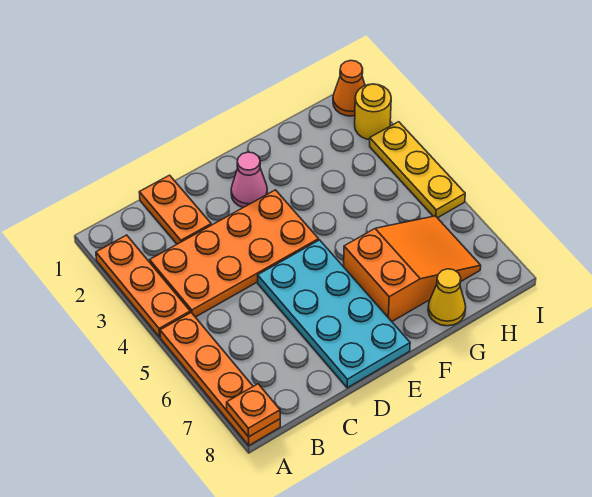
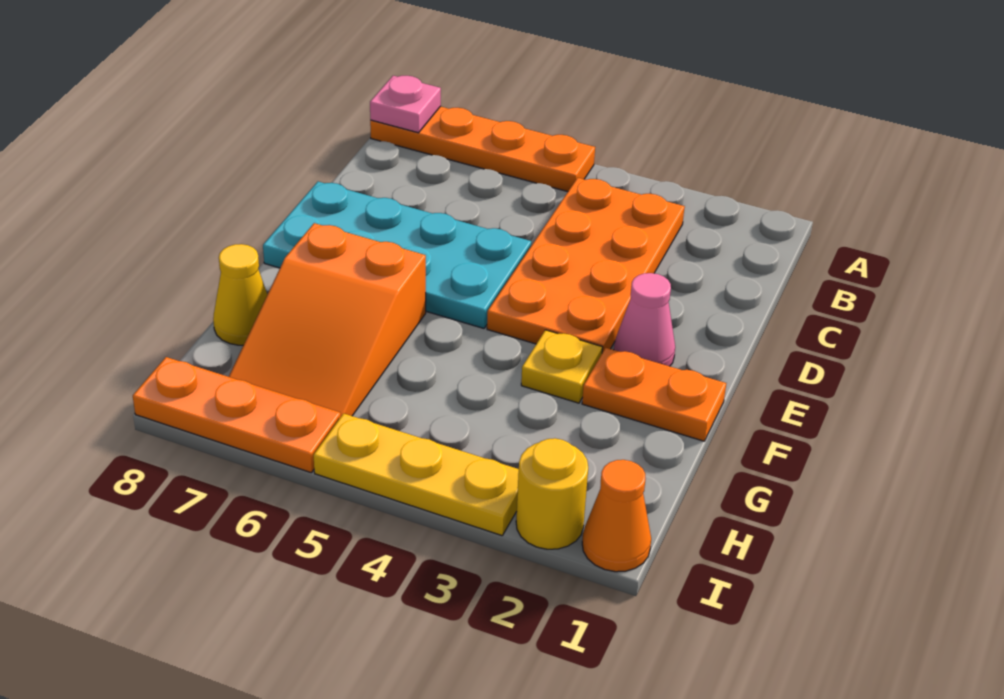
orange plate A2:A4 level 1 -> orange plate I6:I8 level 1
orange plate A8 level 2 -> pink plate A8 level 2
orange plate C1:C2 level 1 -> orange plate F1:F2 level 1
none -> yellow plate F3 level 1

